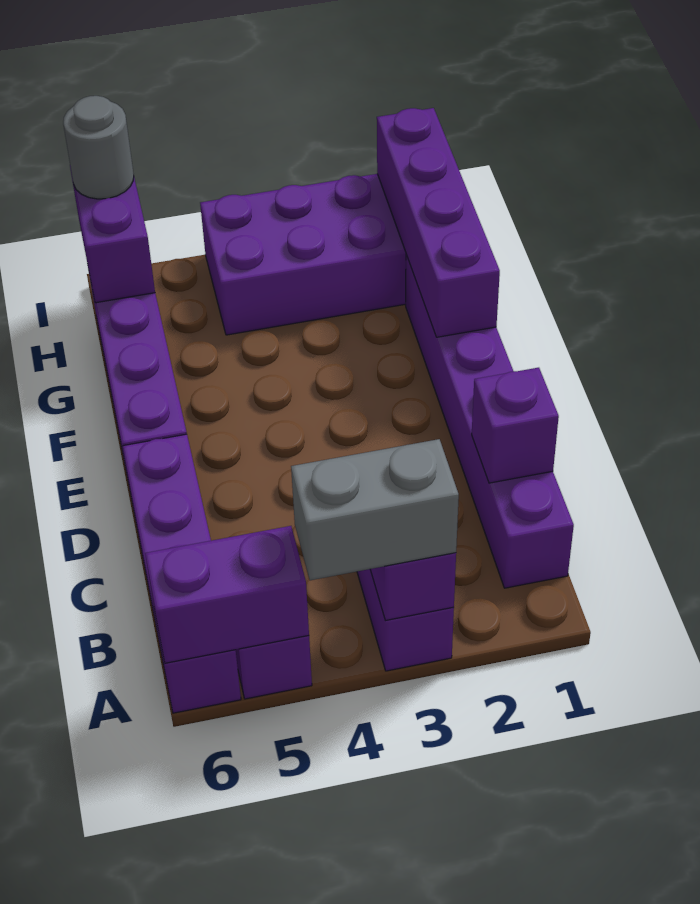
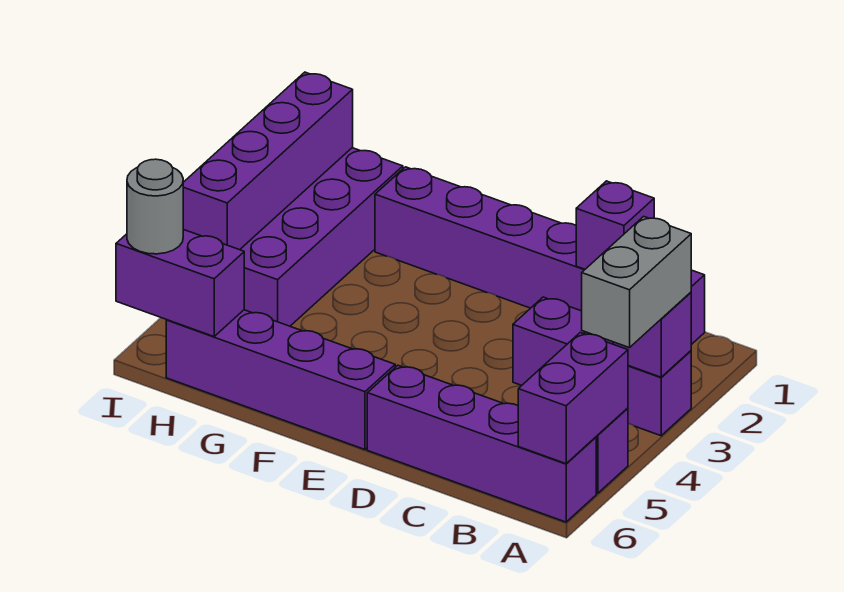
purple brick F1:I1 level 2 -> purple brick I1:I4 level 2

